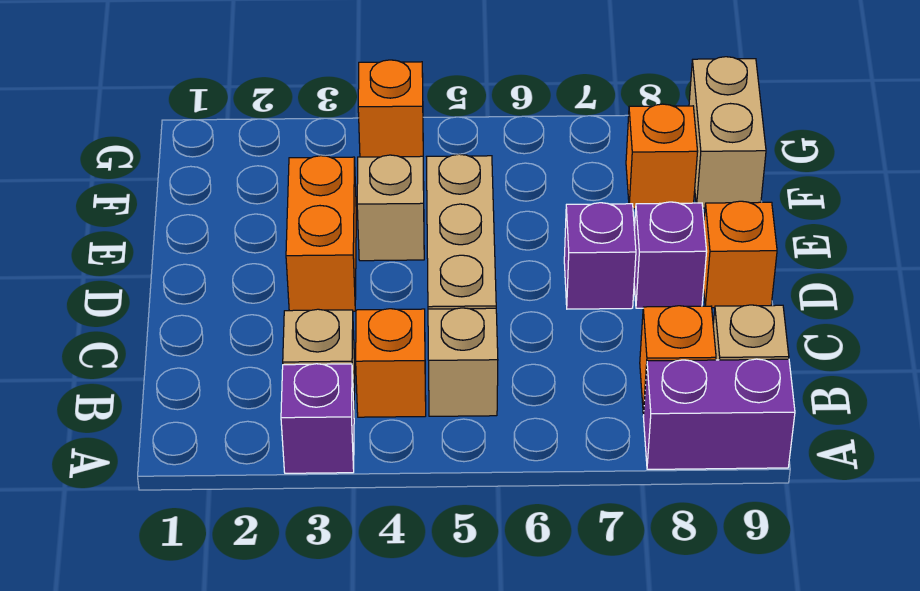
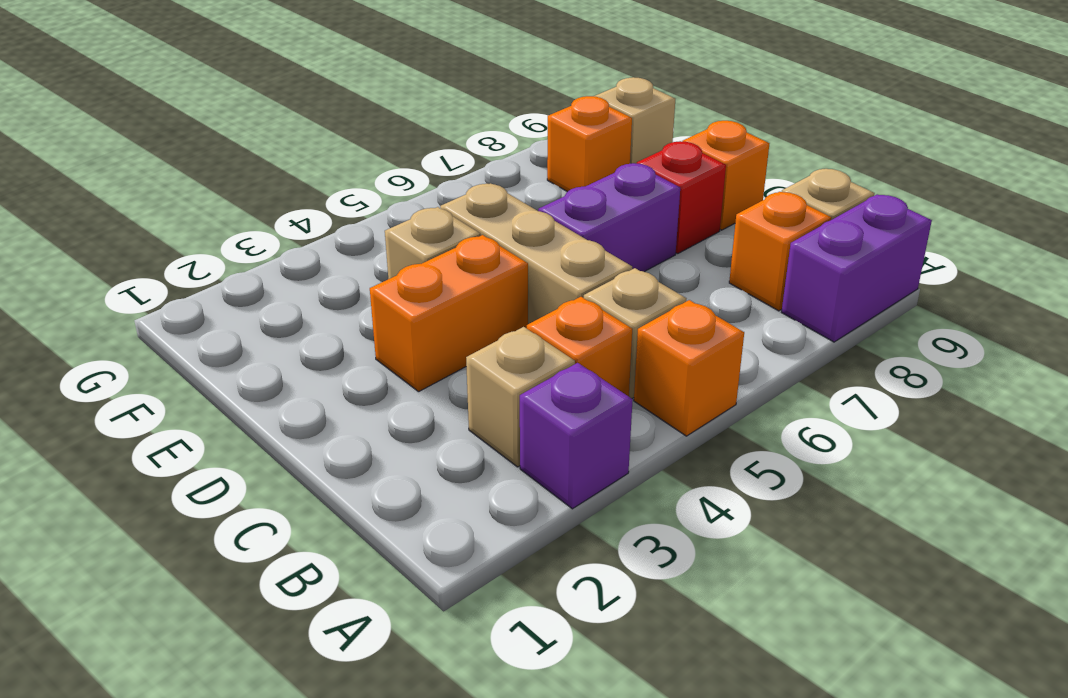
orange brick D3:E3 level 1 -> orange brick D3:D4 level 1
purple brick D7 level 1 -> purple brick D6:D7 level 1
purple brick D8 level 1 -> red brick D8 level 1
tan brick F9:G9 level 1 -> tan brick F9 level 1
orange brick G4 level 1 -> orange brick A5 level 1

